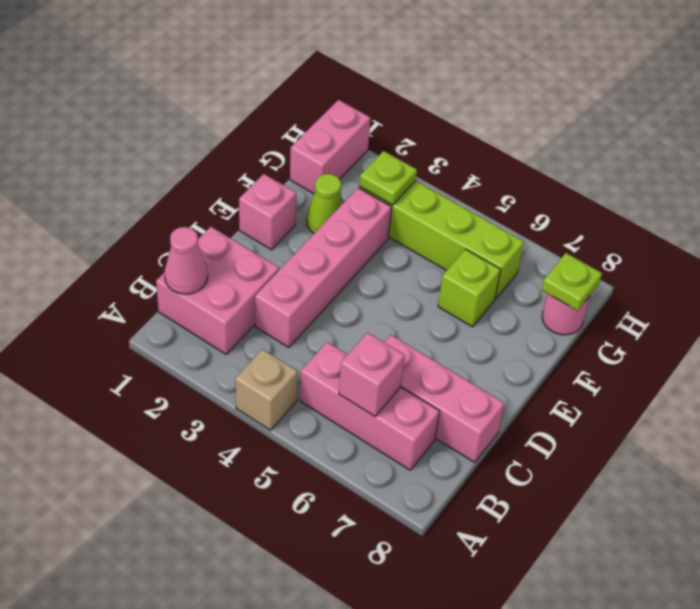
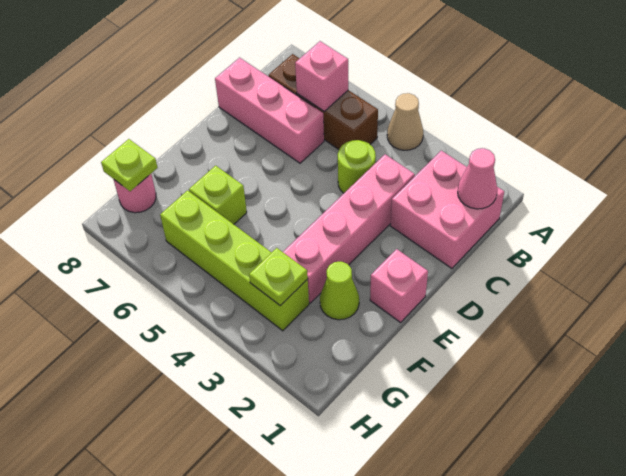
tan brick A4 level 1 -> tan cone A4 level 1
pink brick B5:B7 level 1 -> brown brick B5:B7 level 1
none -> lime round brick C4 level 1
pink brick G1:H1 level 1 -> none

